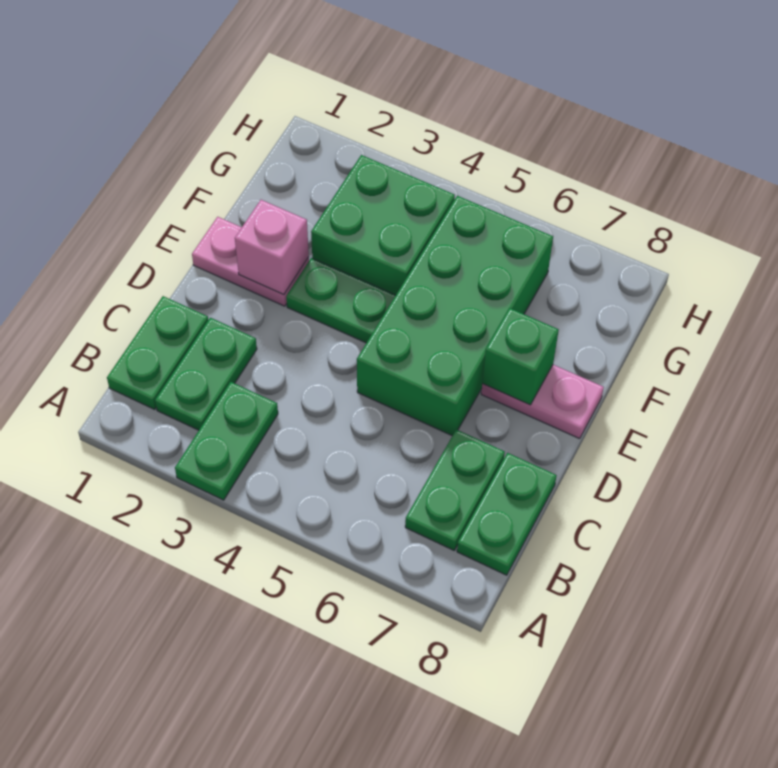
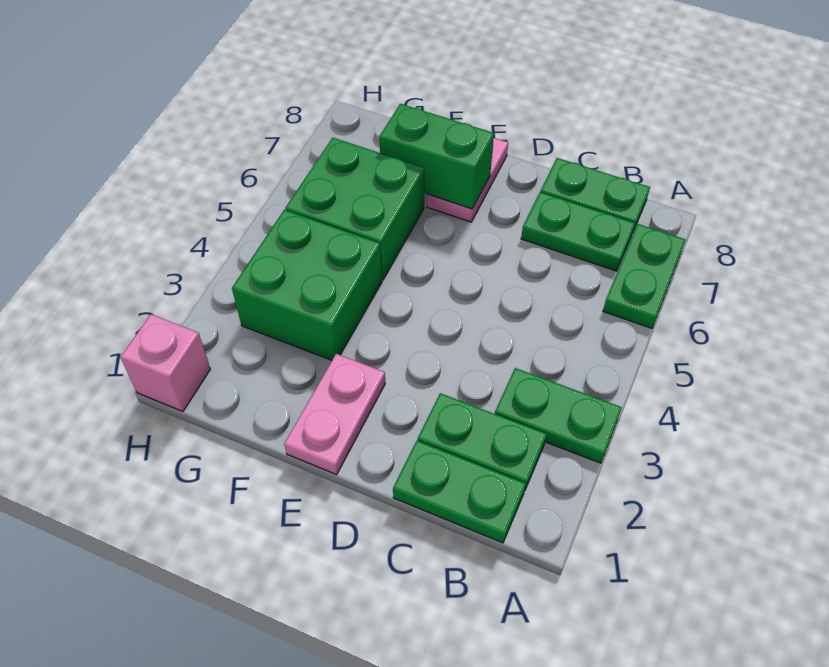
green brick D5:G6 level 1 -> green brick F5:G6 level 1
pink brick E2 level 2 -> pink brick H1 level 1
green plate E3:E4 level 1 -> green plate A6:A7 level 1
green brick E7 level 2 -> green brick E7:F7 level 2

